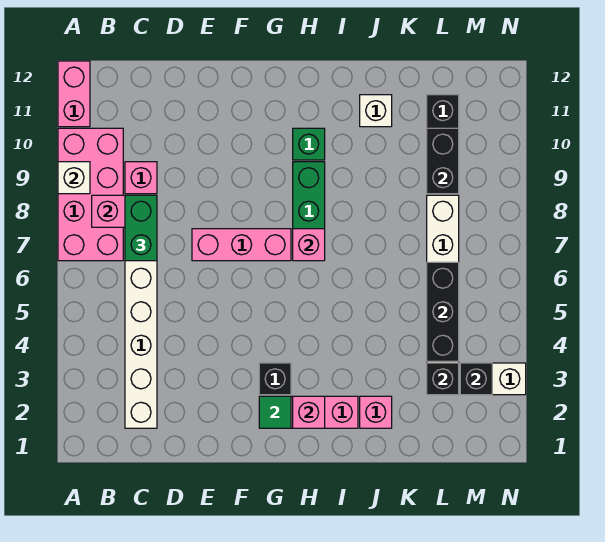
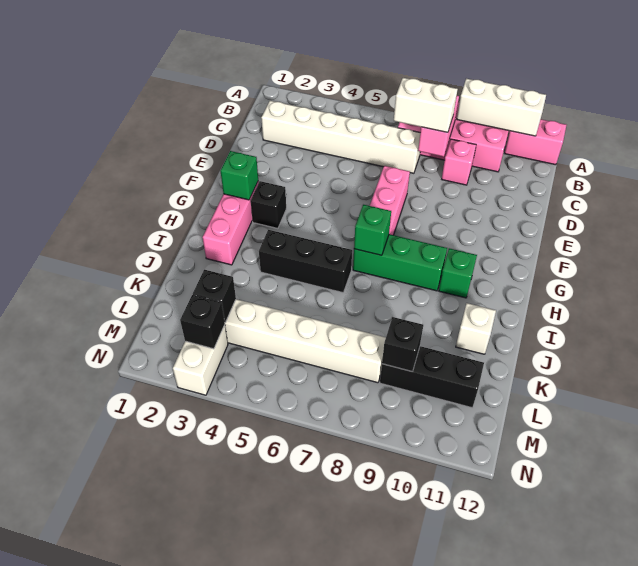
white brick A9 level 2 -> white brick A9:A11 level 2
green brick C7:C8 level 3 -> white brick C7:C8 level 3
green tile G2 level 2 -> green brick G2 level 2
pink brick H2 level 2 -> none
pink brick H7 level 2 -> green brick H7 level 2
pink brick J2 level 1 -> none
black brick L4:L6 level 2 -> black brick I4:I6 level 1
black brick L9:L10 level 2 -> black brick L9 level 2

